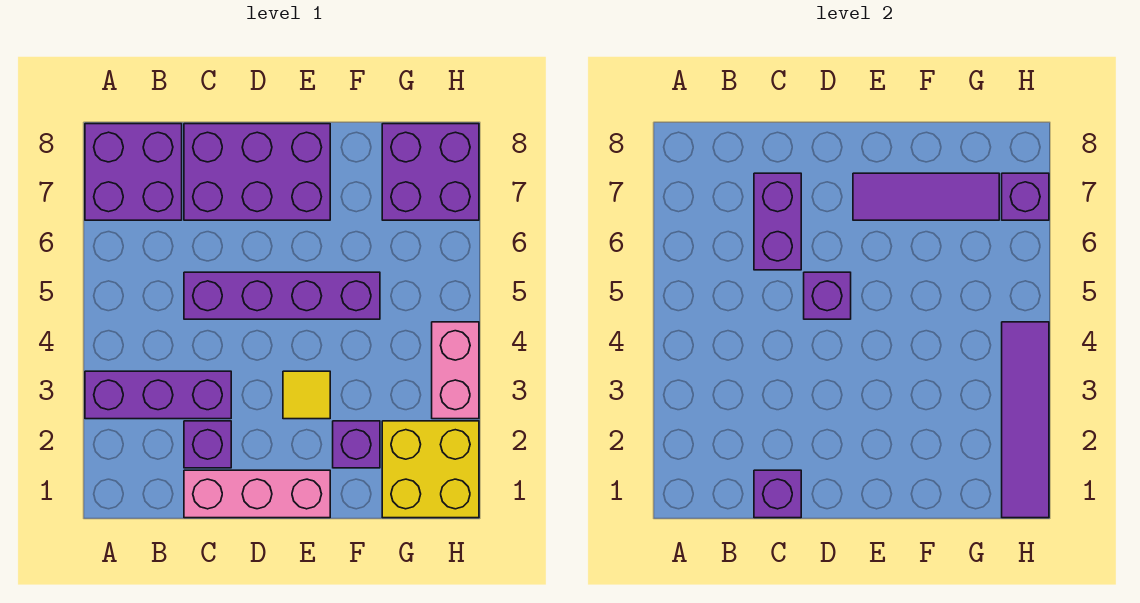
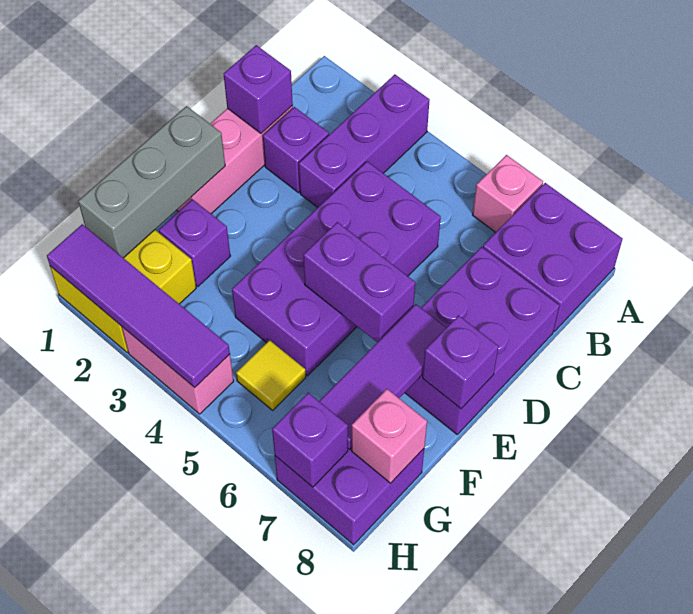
none -> pink brick A6 level 1
purple brick C5:F5 level 1 -> purple brick C4:F5 level 1
purple brick C6:C7 level 2 -> purple brick E5:E6 level 2
purple brick D5 level 2 -> purple brick E8 level 2
none -> grey brick E1:G1 level 2
yellow tile E3 level 1 -> yellow tile G5 level 1
none -> pink brick G8 level 2

